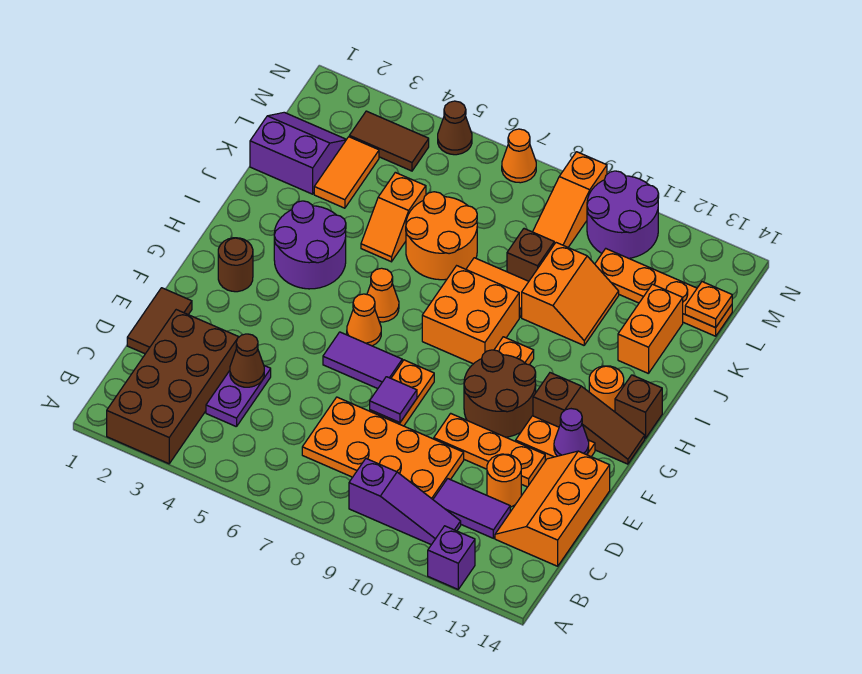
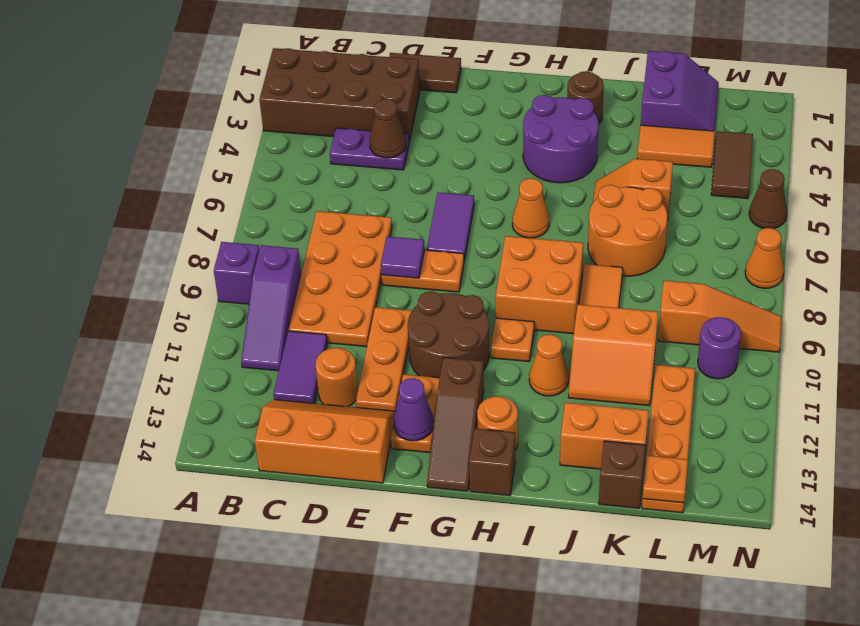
purple brick A12 level 1 -> purple brick A9 level 1
brown round brick G2 level 1 -> brown round brick I2 level 1
orange cone G6 level 1 -> orange cone I11 level 1
brown brick K9 level 1 -> brown brick K14 level 1
orange slope L9:N9 level 1 top N -> orange slope L9:N9 level 1 top L
purple round brick M10:N11 level 1 -> purple round brick M10 level 1

